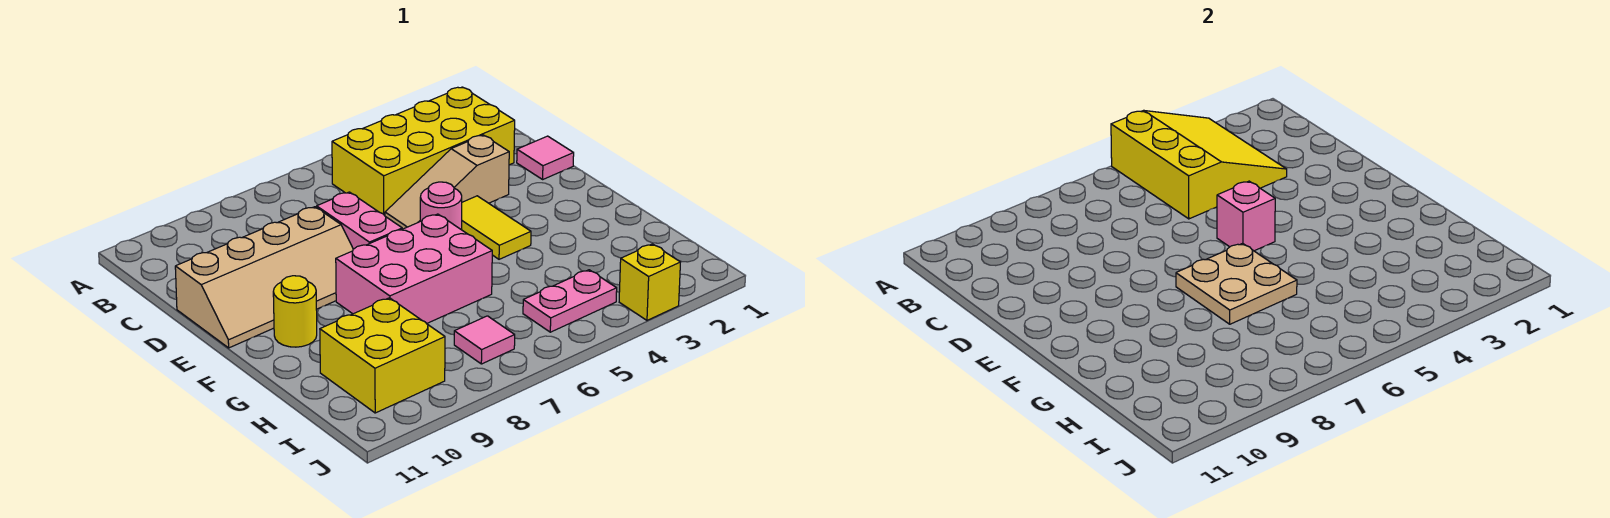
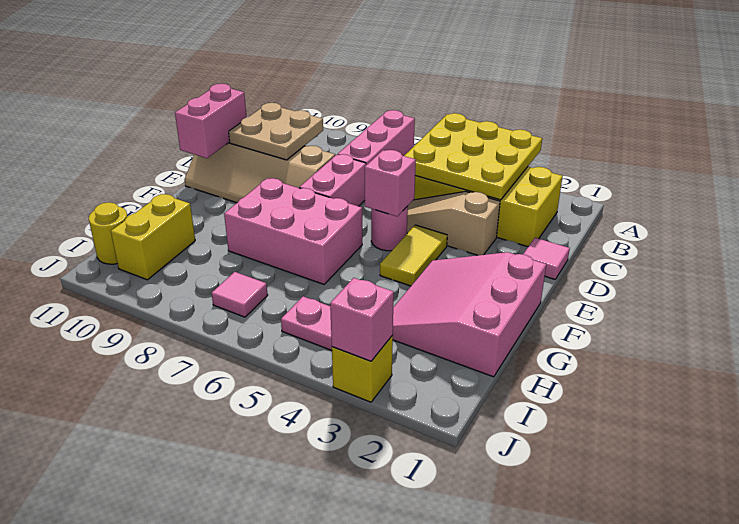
yellow slope A3:C5 level 2 top 5 -> yellow plate A3:C5 level 2
none -> pink brick A7:C7 level 1
none -> pink brick D11:E11 level 2
none -> pink slope F1:H3 level 1 top 1
tan plate F6:G7 level 2 -> tan plate C9:D10 level 2
yellow round brick F10 level 1 -> yellow round brick I11 level 1
yellow brick H9:I10 level 1 -> yellow brick H10:I10 level 1
none -> pink brick J3 level 2

